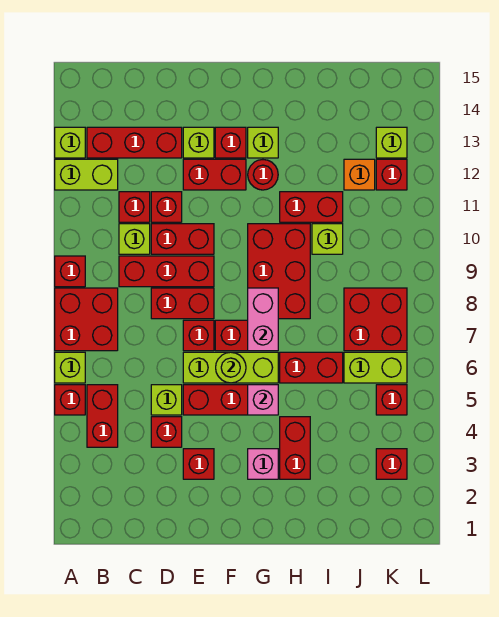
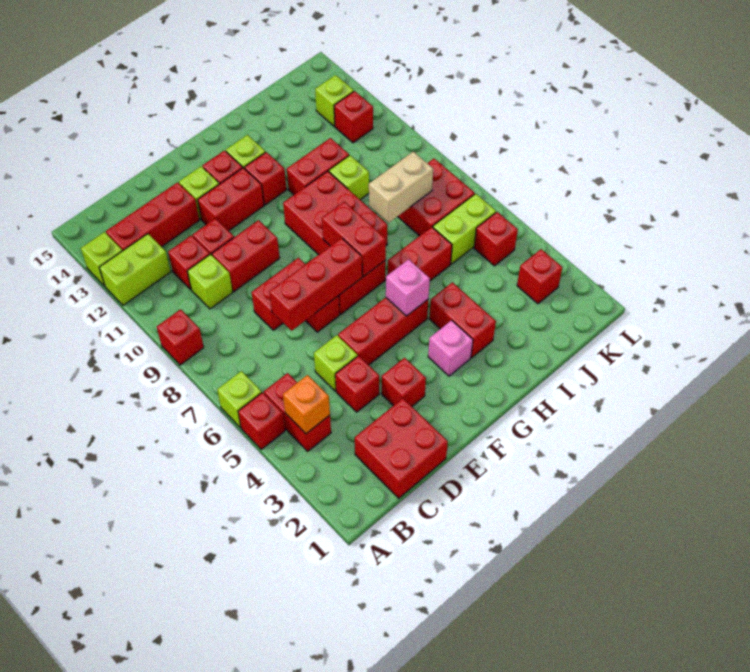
red brick A7:B8 level 1 -> red brick C1:D2 level 1
red brick C9:E9 level 1 -> red brick D7:F7 level 2
lime brick E6:G6 level 1 -> none
lime round brick F6 level 2 -> none
pink brick G7:G8 level 2 -> red brick G7:G8 level 2
red round brick G12 level 1 -> red brick G12 level 1
none -> tan brick I8:J8 level 2
orange brick J12 level 1 -> orange brick B4 level 2

